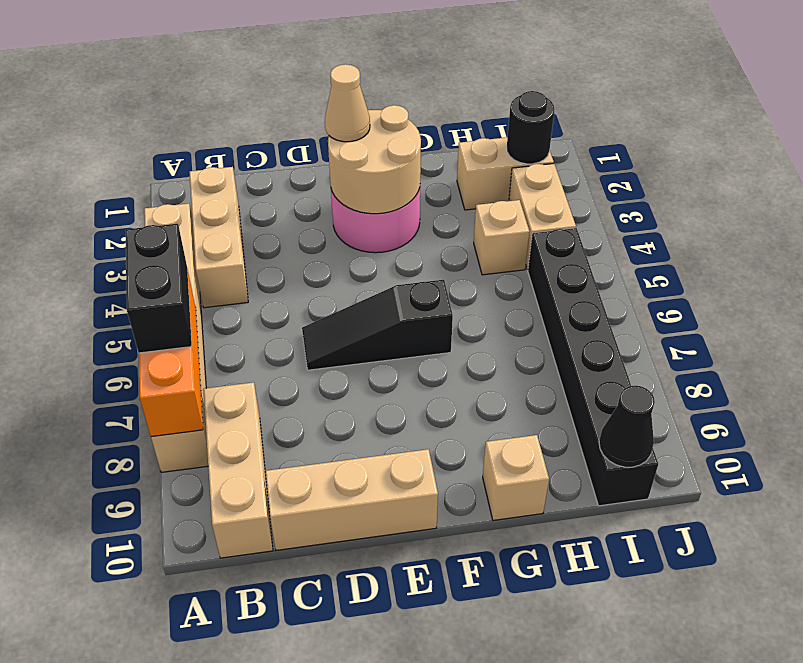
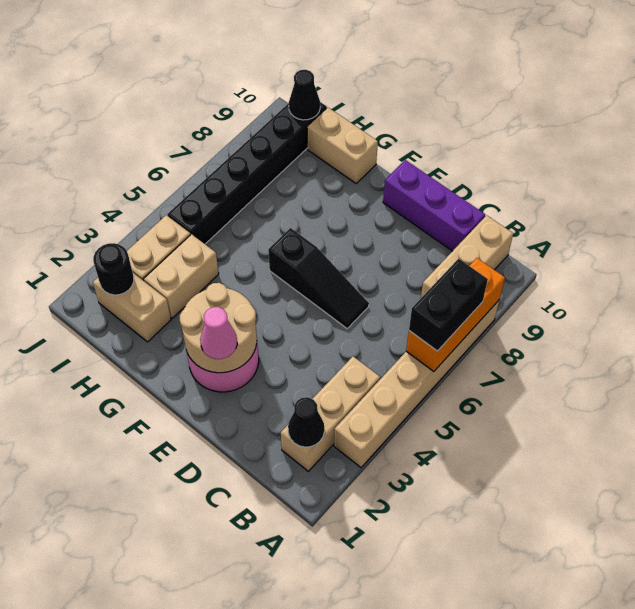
none -> black cone B2 level 2
tan brick C10:E10 level 1 -> purple brick C10:E10 level 1
tan cone E2 level 3 -> pink cone E2 level 3
tan brick G10 level 1 -> tan brick G10:H10 level 1
tan brick H4 level 1 -> tan brick H3:H4 level 1

